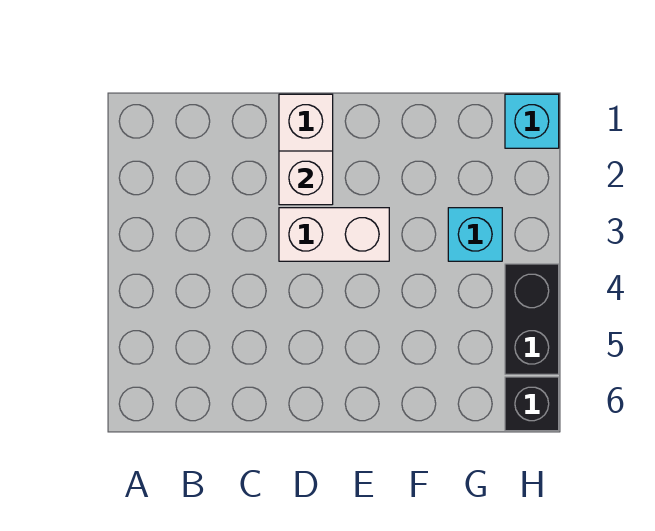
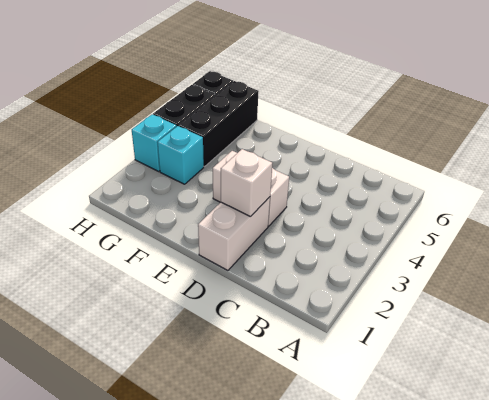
none -> black brick G4:G6 level 1
cyan brick H1 level 1 -> cyan brick H3 level 1

